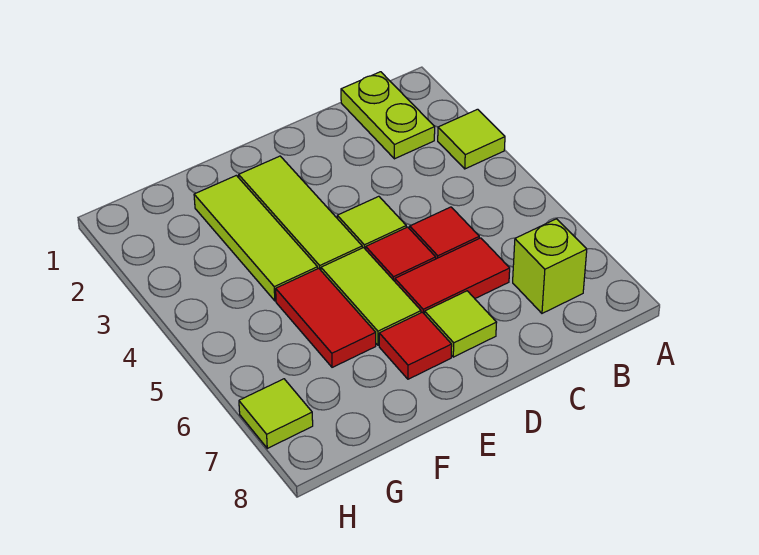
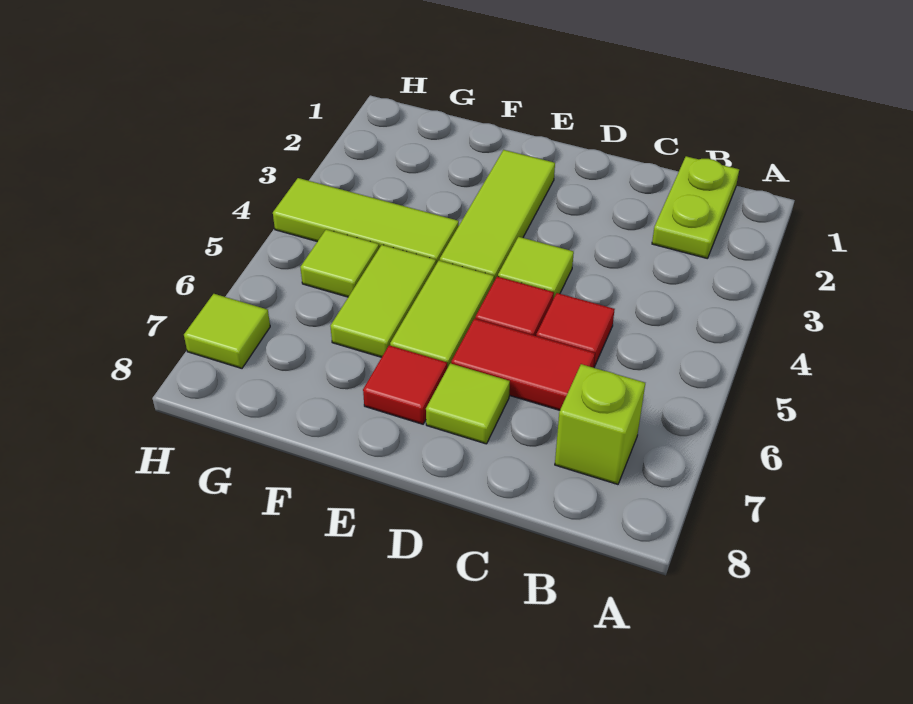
lime tile A3 level 1 -> lime tile G5 level 1
lime tile F2:F4 level 1 -> lime tile F4:H4 level 1
red tile F5:F6 level 1 -> lime tile F5:F6 level 1

